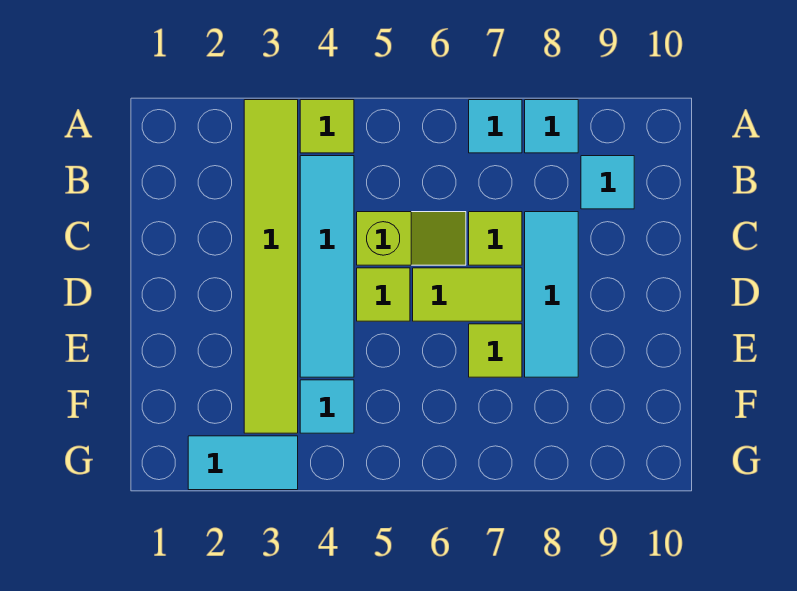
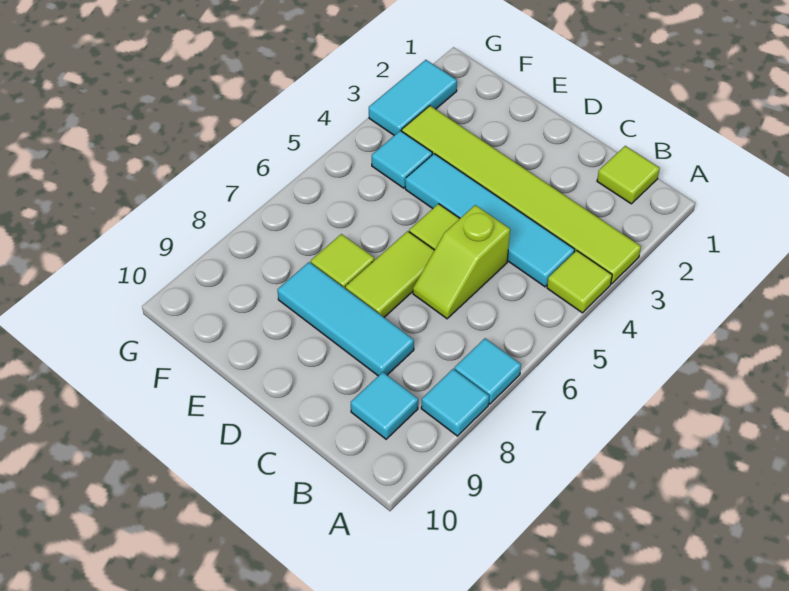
lime tile C7 level 1 -> lime tile B1 level 1

